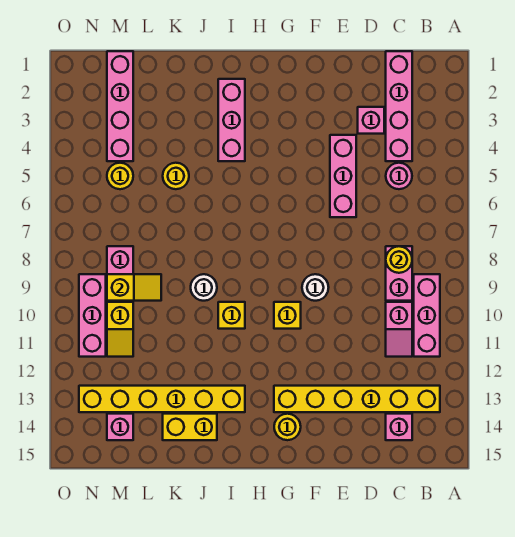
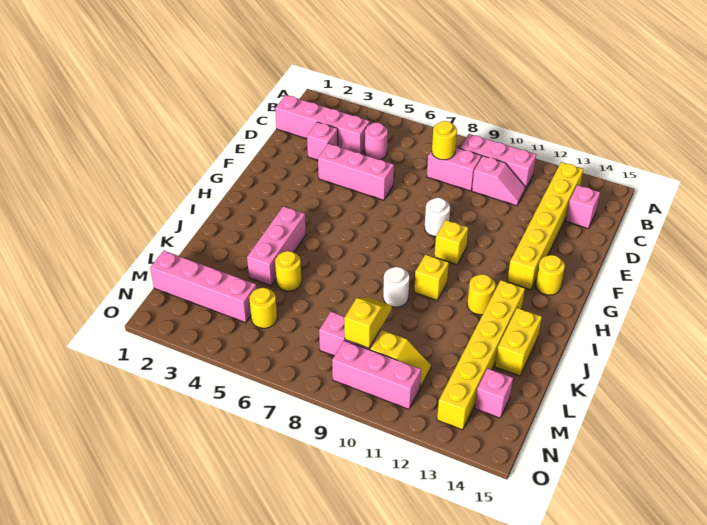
pink brick I2:I4 level 1 -> pink brick I4:K4 level 1
none -> yellow round brick I12 level 1

